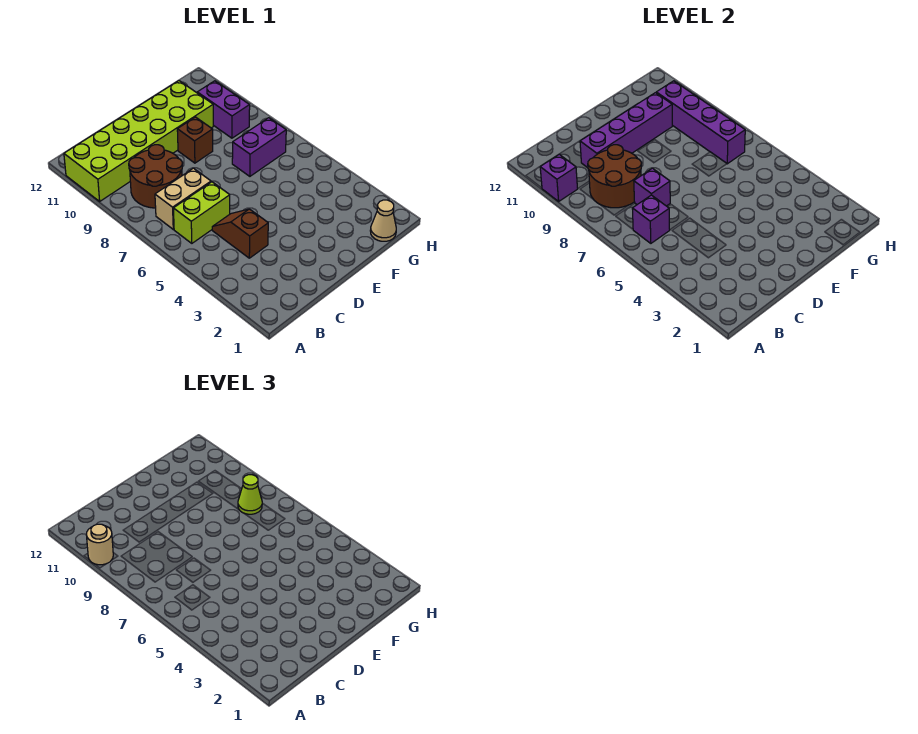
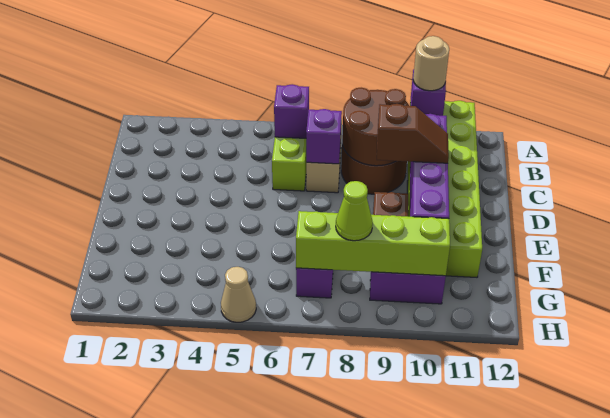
brown slope C4:C5 level 1 top 4 -> brown slope D9:D10 level 3 top 9
tan cone G1 level 1 -> tan cone H5 level 1
purple brick G7:G10 level 2 -> lime brick G7:G10 level 2

